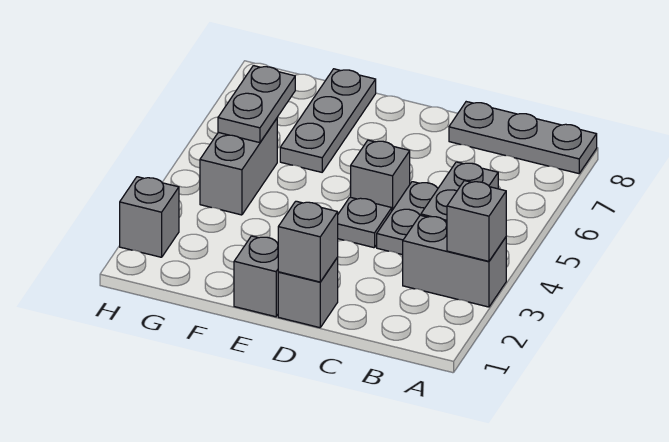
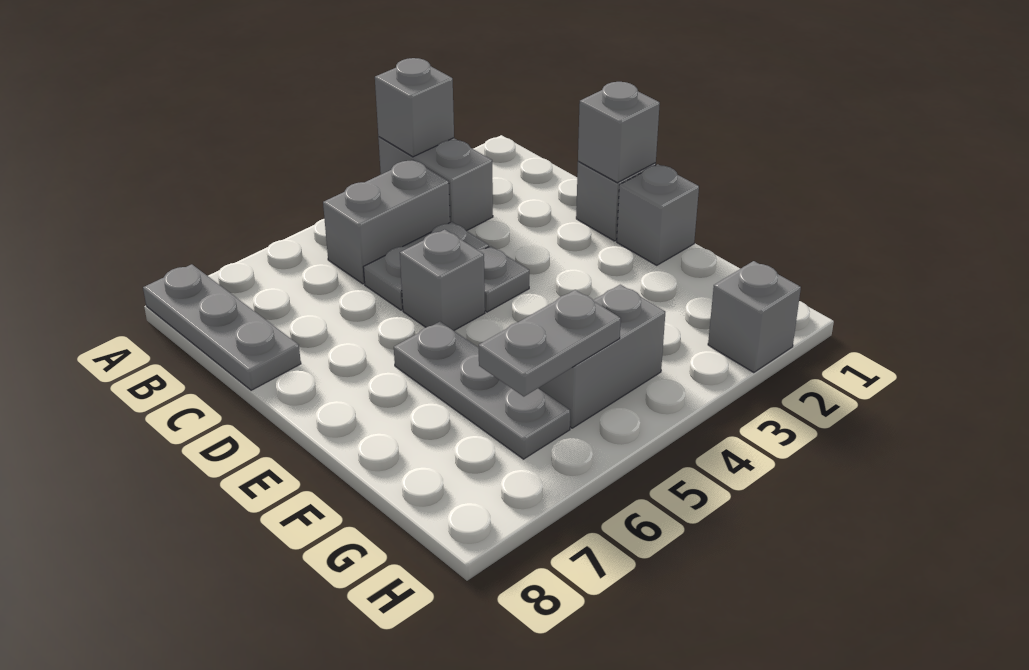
grey plate F6:F8 level 1 -> grey plate E6:G6 level 1

